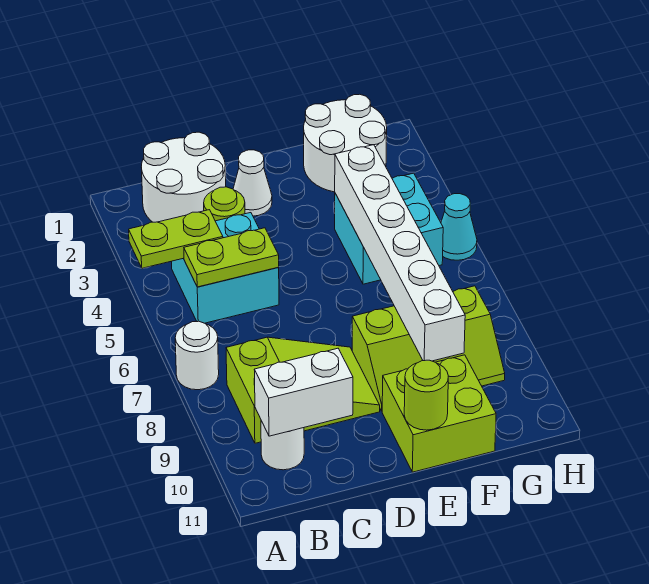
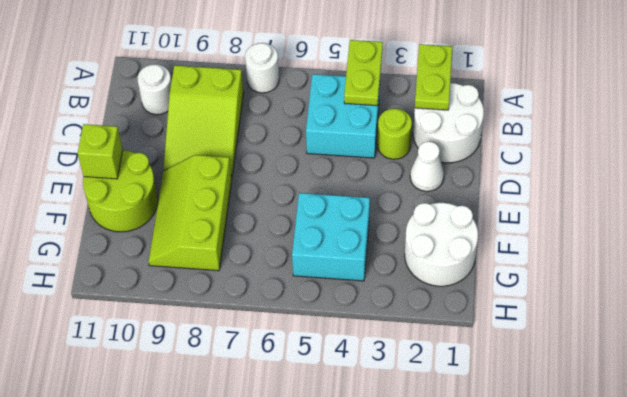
lime plate B5:C5 level 2 -> lime plate A2:B2 level 2
white brick B10:C10 level 2 -> none
lime brick E10:F11 level 1 -> lime round brick E10:F11 level 1
lime round brick E11 level 2 -> lime brick E11 level 2
white brick F4:F9 level 2 -> none
cyan cone H5 level 1 -> none

